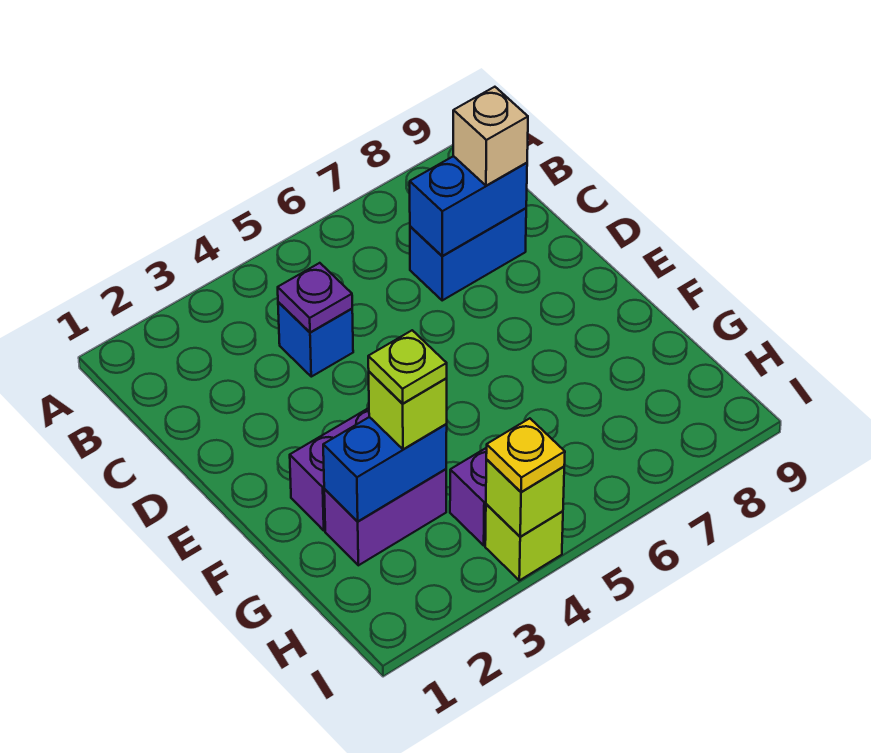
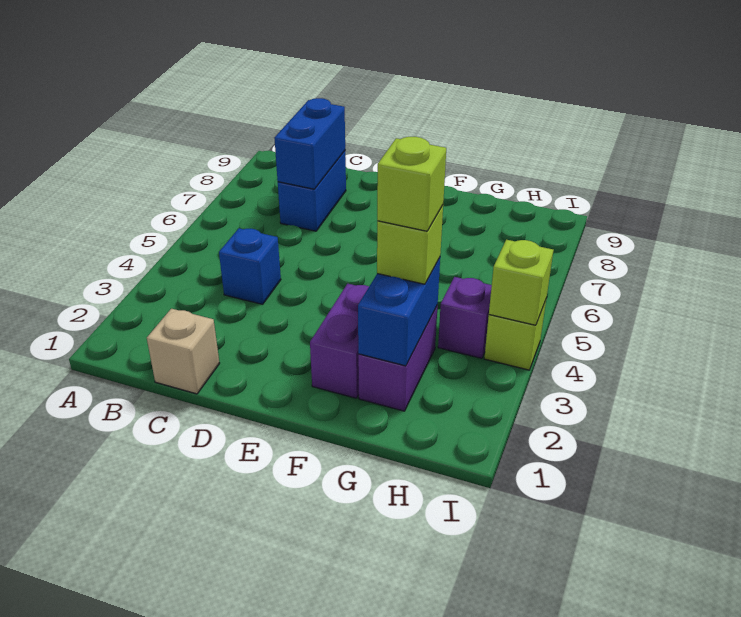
purple plate C4 level 2 -> none
tan brick C8 level 3 -> tan brick C1 level 1
lime plate G3 level 4 -> lime brick G3 level 4
yellow plate I4 level 3 -> none

